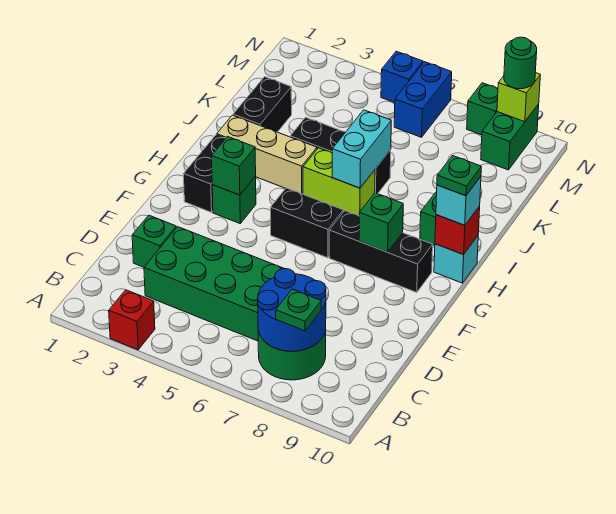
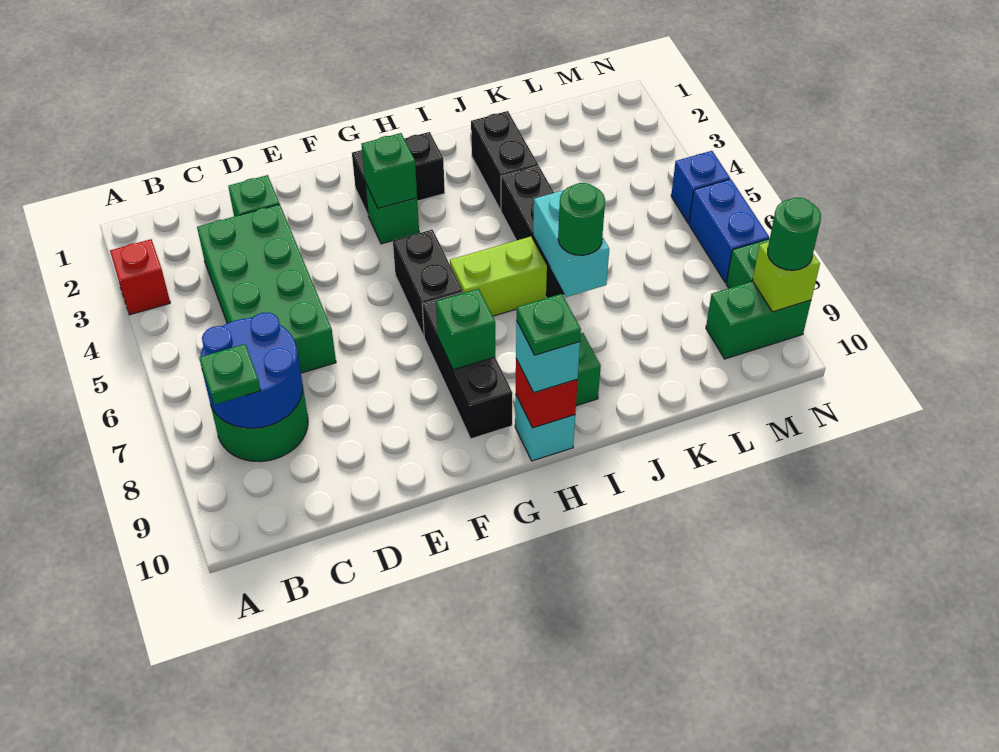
tan brick I2:I4 level 1 -> none
lime brick I5:I6 level 1 -> lime brick H6:I6 level 1
cyan brick I6:J6 level 2 -> cyan brick J6:J7 level 2
black brick J2:K2 level 1 -> black brick J2:J3 level 1
none -> green round brick J7 level 3
blue brick M6:N6 level 1 -> blue brick N6:N7 level 1

